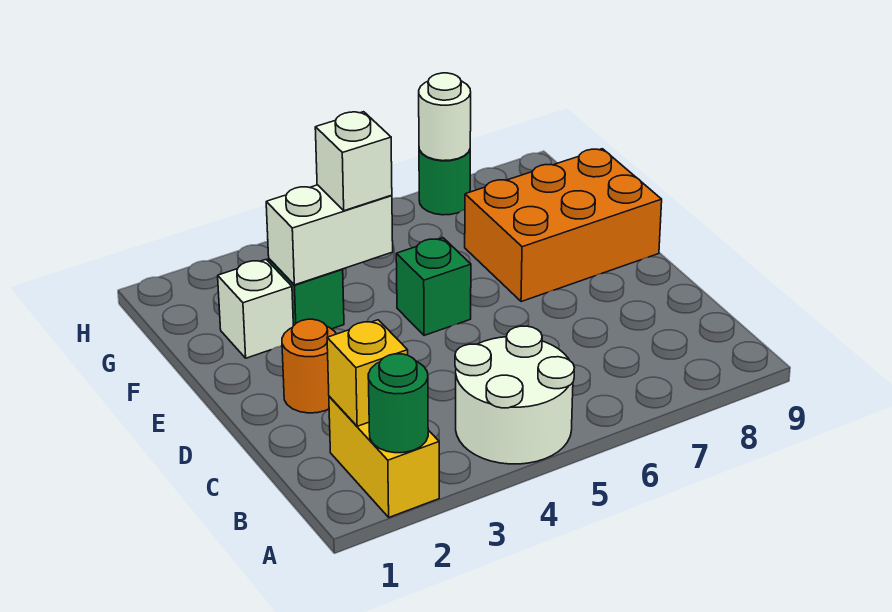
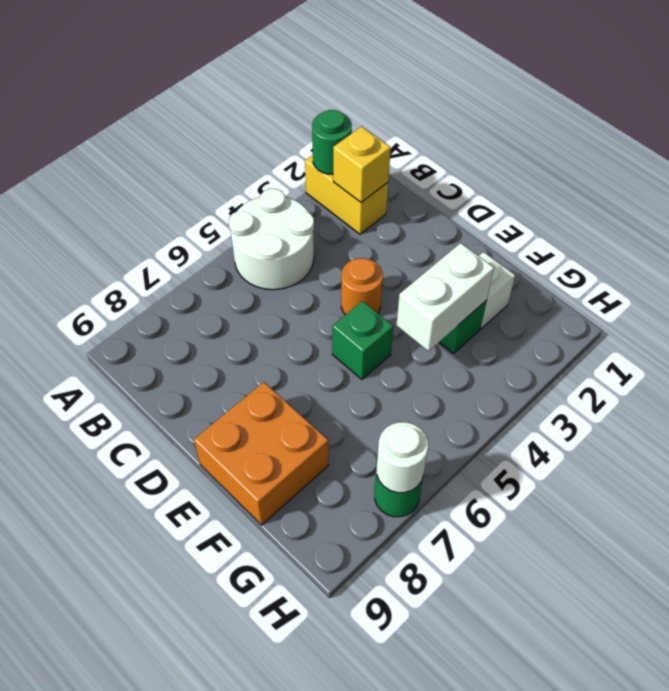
orange round brick D2 level 1 -> orange round brick D4 level 1
orange brick E7:F9 level 1 -> orange brick E8:F9 level 1
white brick F4 level 3 -> none

